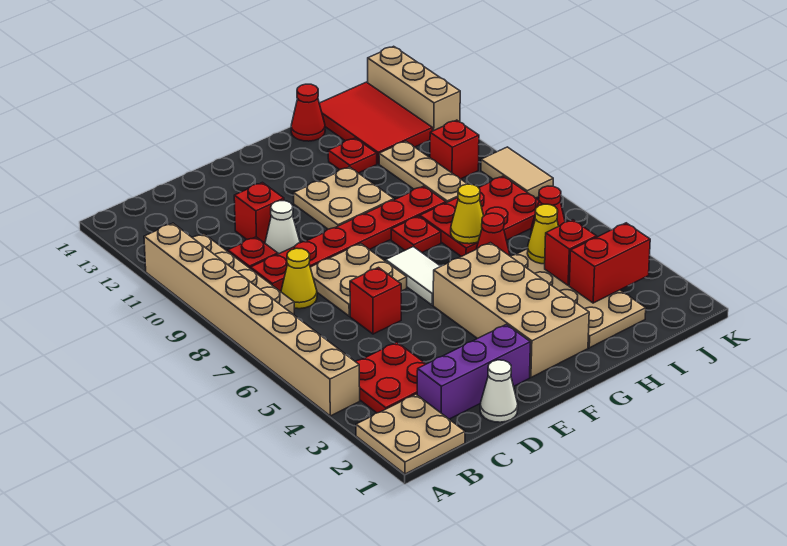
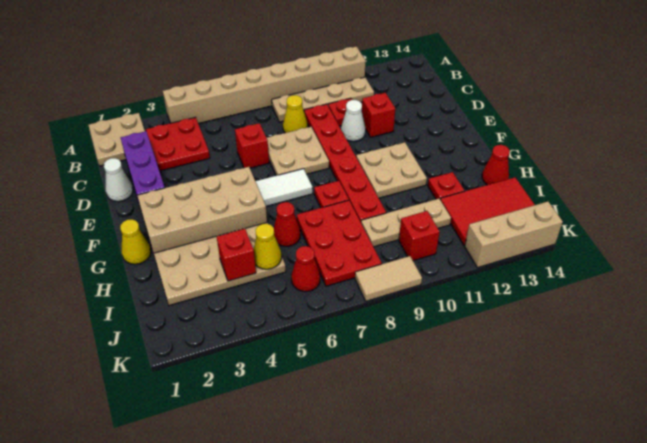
yellow cone H7 level 2 -> yellow cone G1 level 1
red brick I3:J3 level 2 -> none

